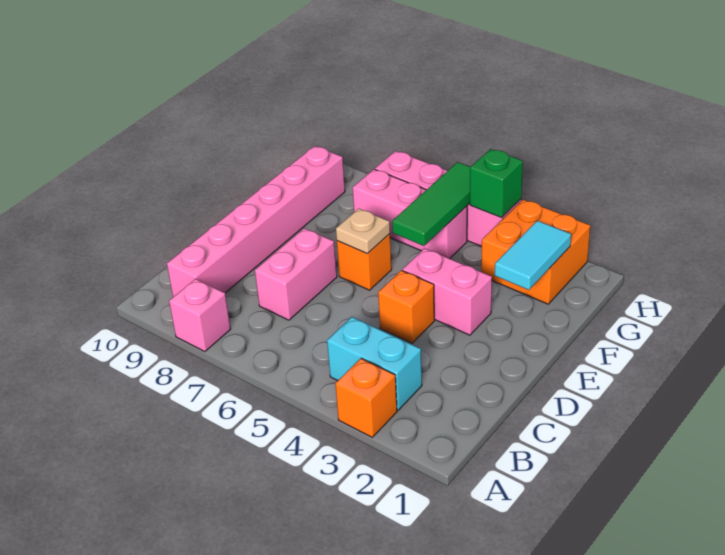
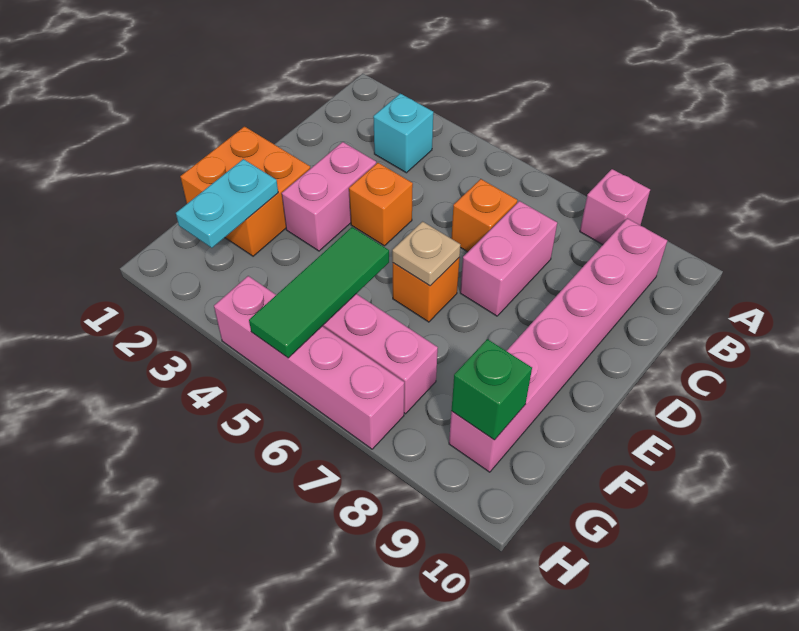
orange brick A3 level 1 -> orange brick C6 level 1
cyan brick B3:B4 level 1 -> cyan brick B3 level 1
pink brick E3:E4 level 1 -> pink brick D3:E3 level 1
cyan tile F2:G2 level 2 -> cyan plate F2:G2 level 2
orange brick G2:H3 level 1 -> orange brick E1:F2 level 1
green brick H4 level 2 -> green brick G9 level 2

